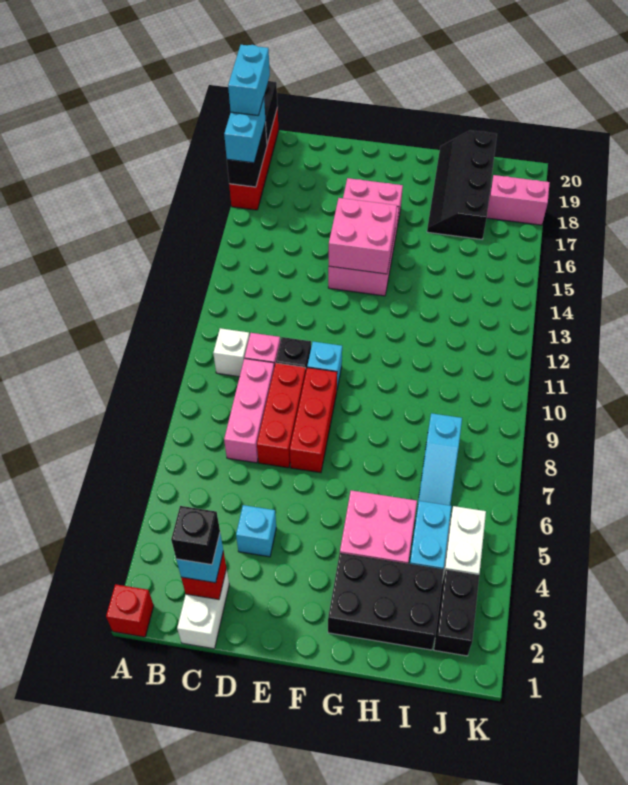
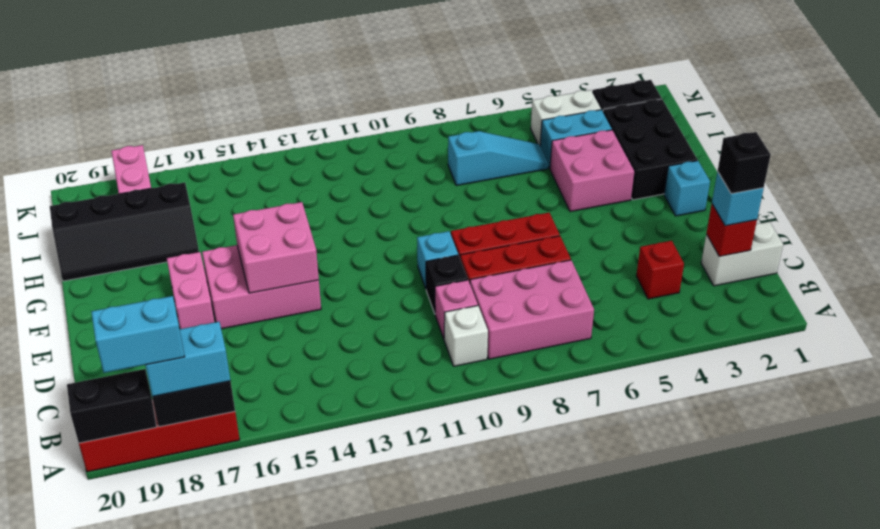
red brick A1 level 1 -> red brick C4 level 1
pink brick C7:C9 level 1 -> pink brick B7:C9 level 1
cyan brick D4 level 1 -> cyan brick F2 level 1

